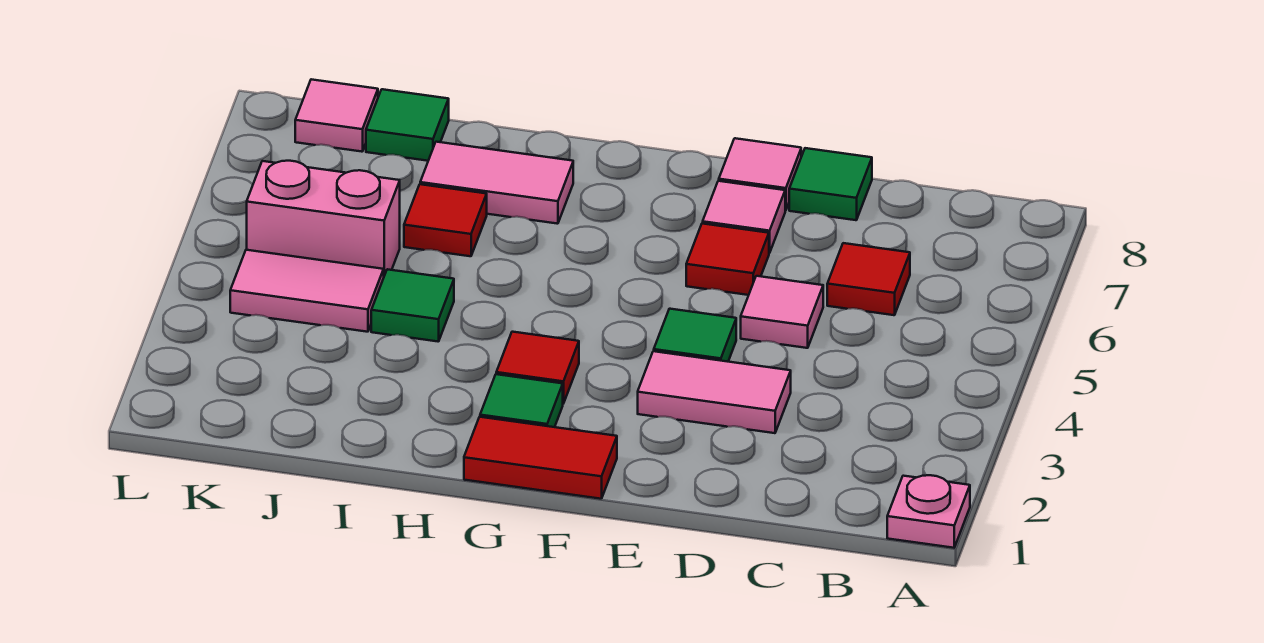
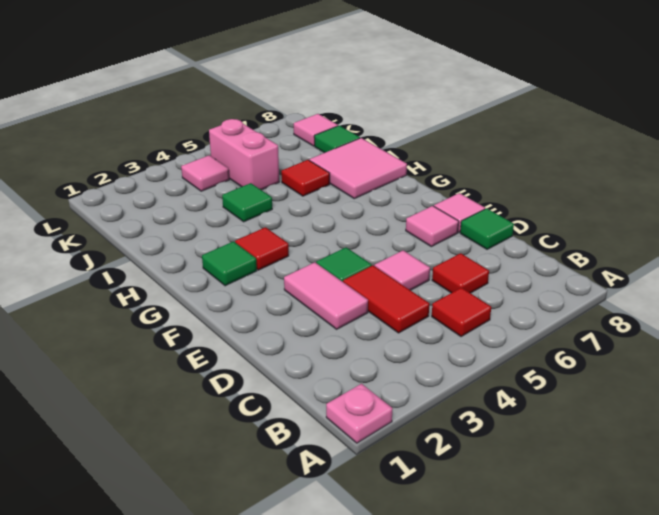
red tile E6 level 1 -> red tile B5 level 1
red tile F1:G1 level 1 -> red tile C4:D4 level 1
pink tile H7:I7 level 1 -> pink tile H7:I8 level 1
pink tile J4:K4 level 1 -> pink tile K4 level 1

